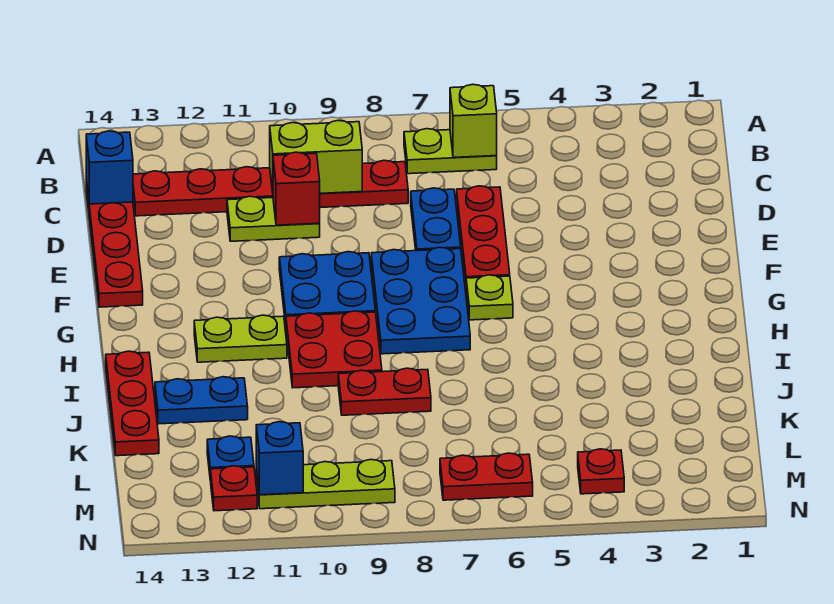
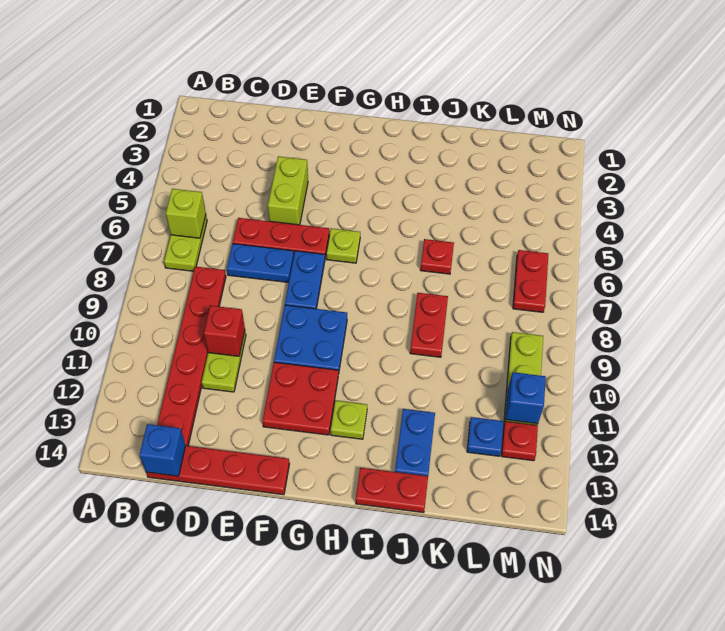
lime brick C9:C10 level 2 -> lime brick E4:E5 level 1
blue plate F7:H8 level 1 -> blue plate F7:F8 level 1
red plate H9:I10 level 1 -> red plate F11:G12 level 1
lime plate H11:H12 level 1 -> lime plate H12 level 1
red plate I14:K14 level 1 -> red plate I14:J14 level 1
red plate M4 level 1 -> red plate J6 level 1

